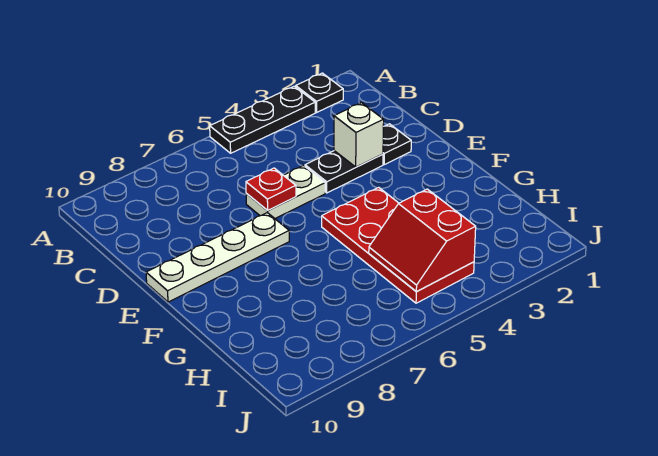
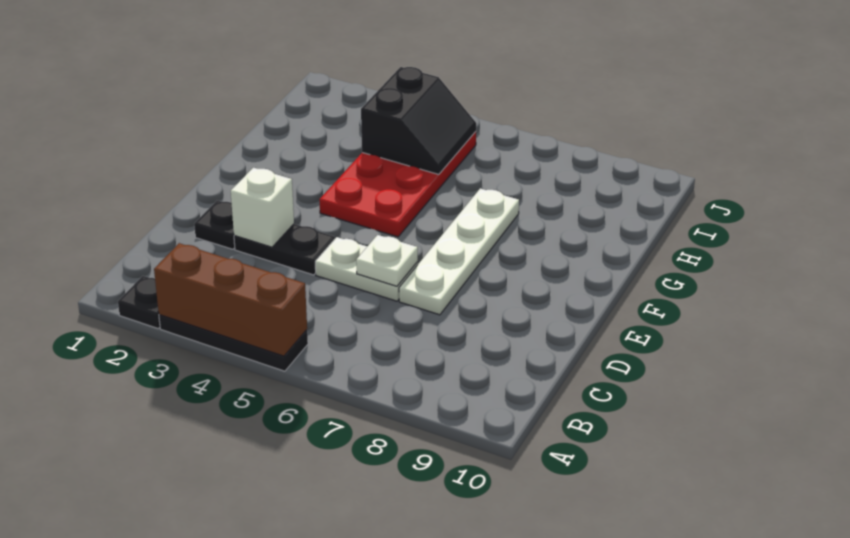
none -> brown brick A3:A5 level 2
red plate D6 level 2 -> white plate D6 level 2
white plate E7:E10 level 1 -> white plate D7:G7 level 1
red slope H4:I5 level 2 top 4 -> black slope H4:I5 level 2 top 4

